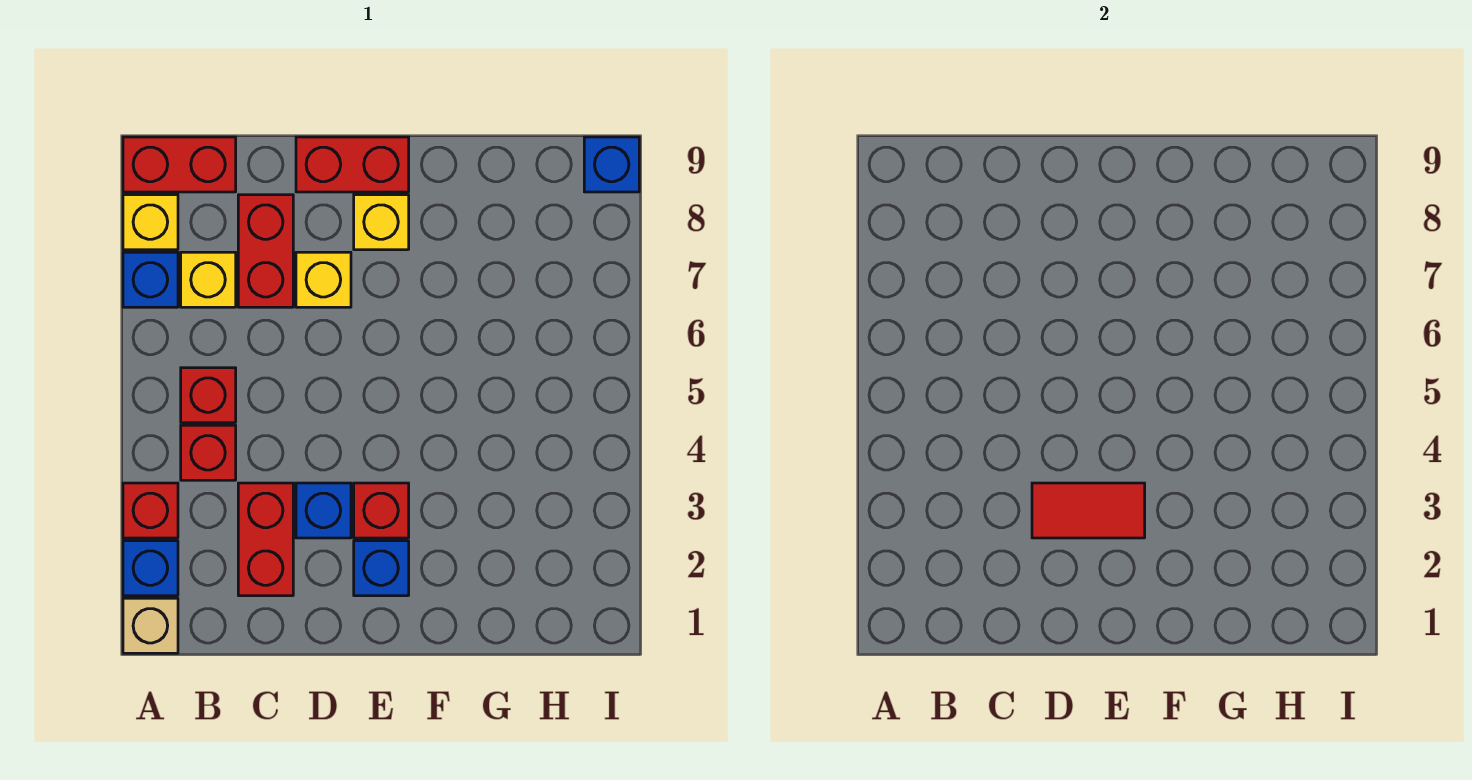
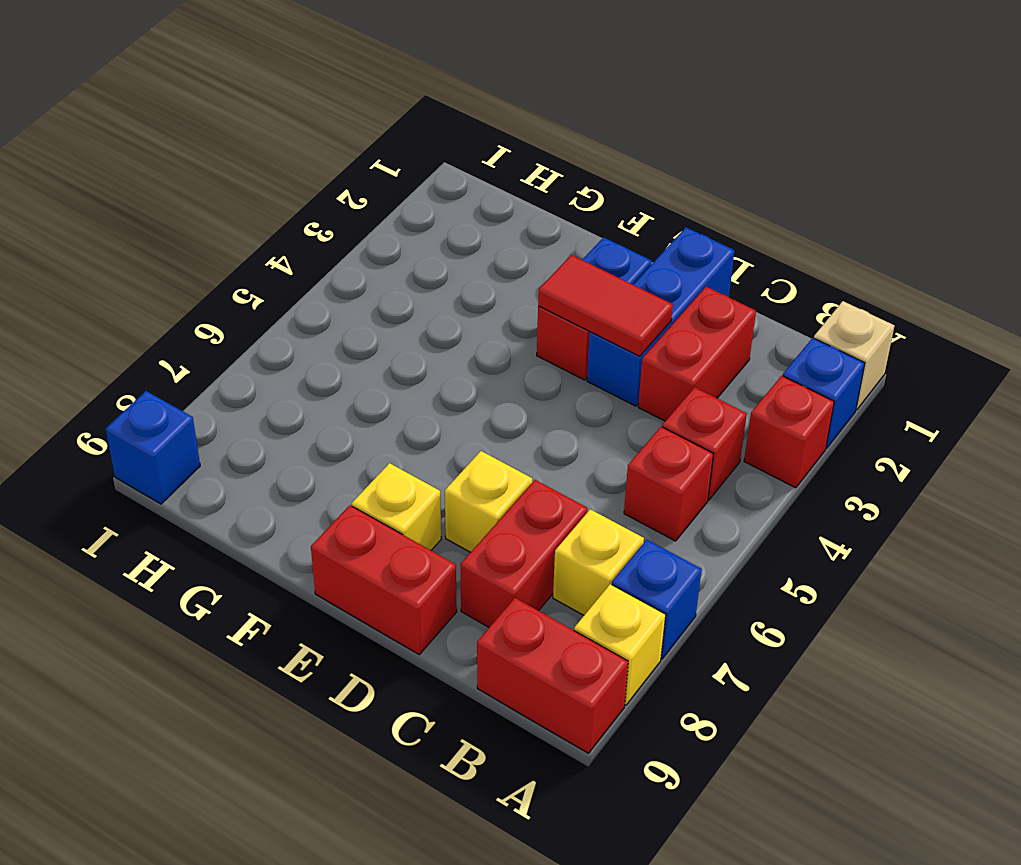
blue brick D3 level 1 -> blue brick D1:D3 level 1

